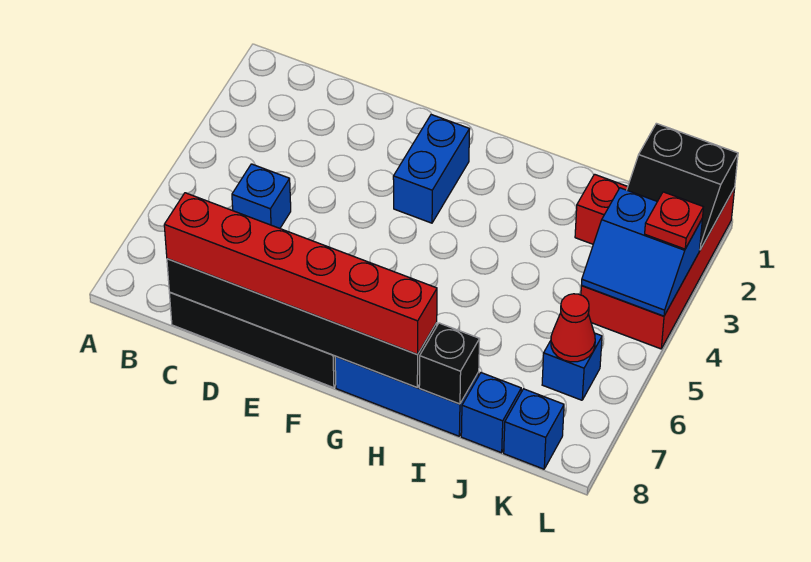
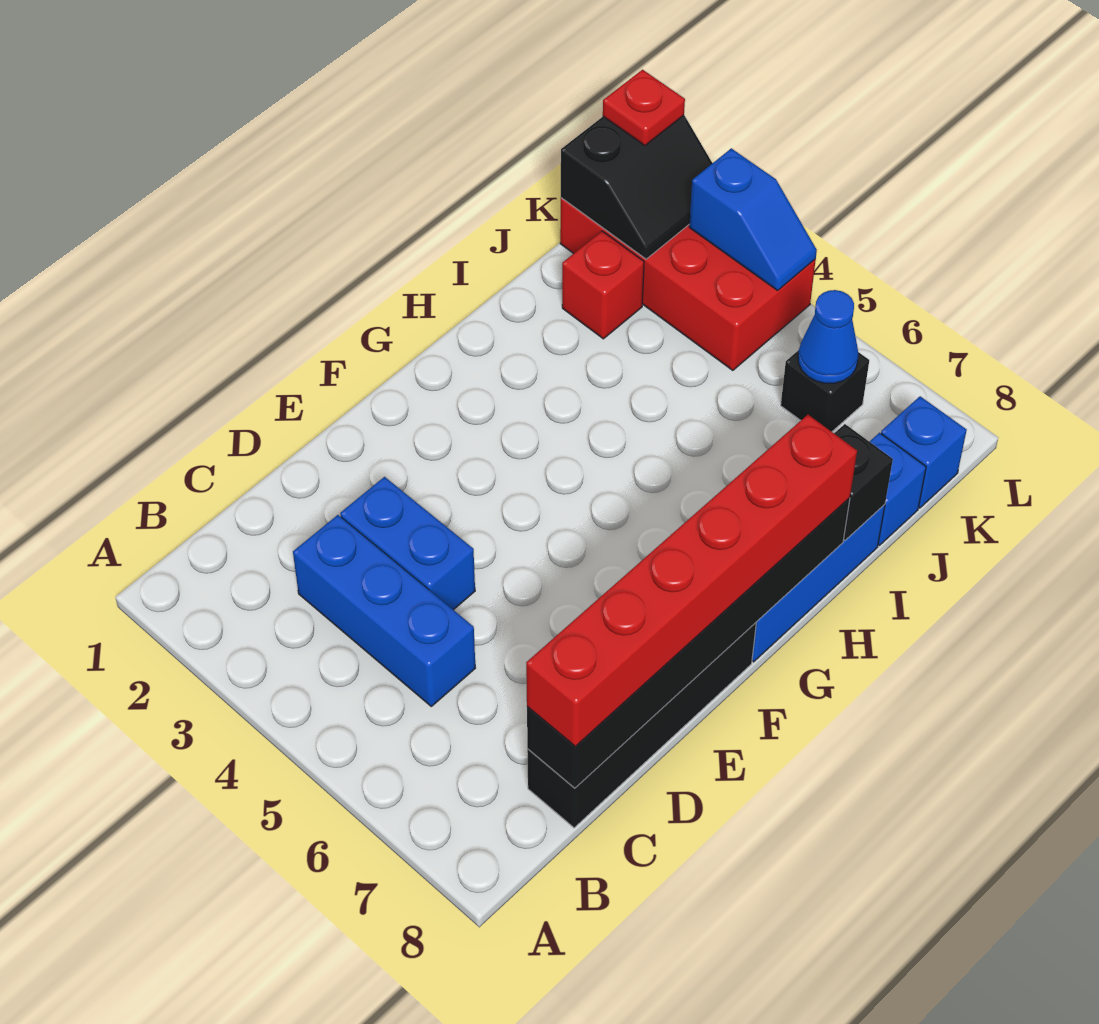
blue brick C5 level 1 -> blue brick C3:C5 level 1
blue brick F2:F3 level 1 -> blue brick D3:D4 level 1
blue slope K3:L4 level 2 top 3 -> blue slope L3:L4 level 2 top 3
blue brick K6 level 1 -> black brick K6 level 1
red cone K6 level 2 -> blue cone K6 level 2
red plate L3 level 3 -> red plate L1 level 3

